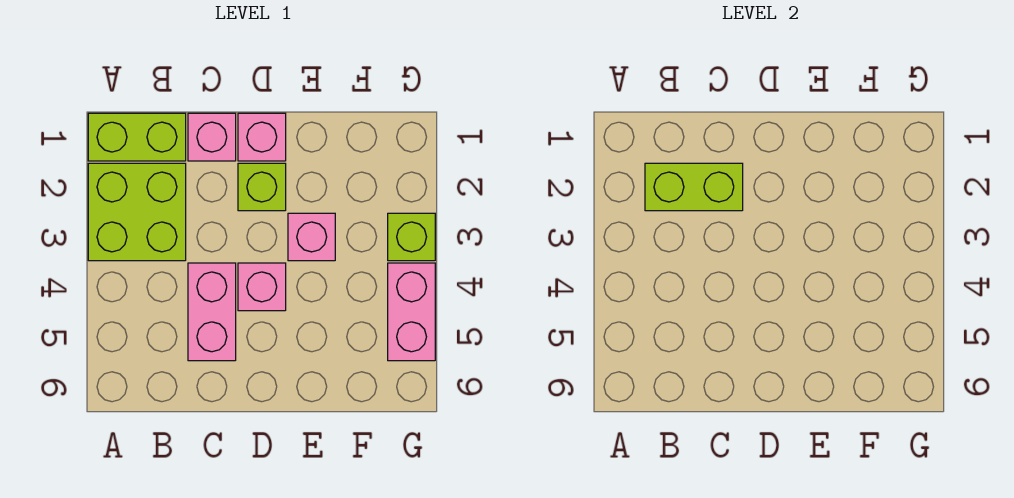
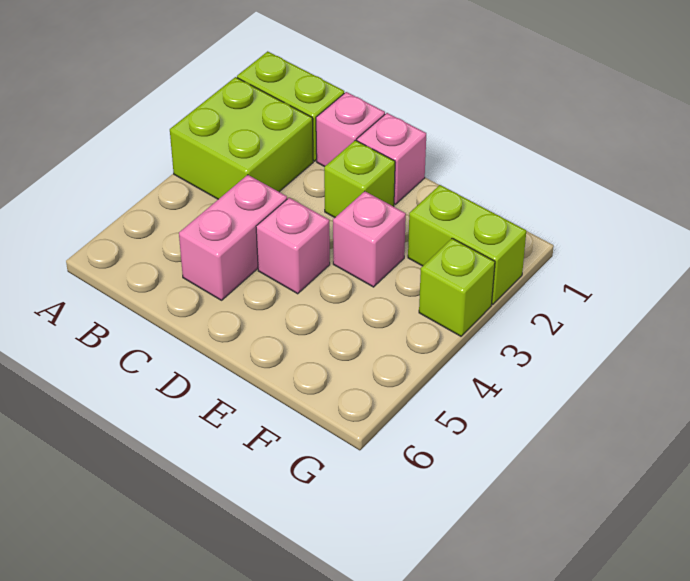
lime brick B2:C2 level 2 -> lime brick F2:G2 level 1
pink brick G4:G5 level 1 -> none

